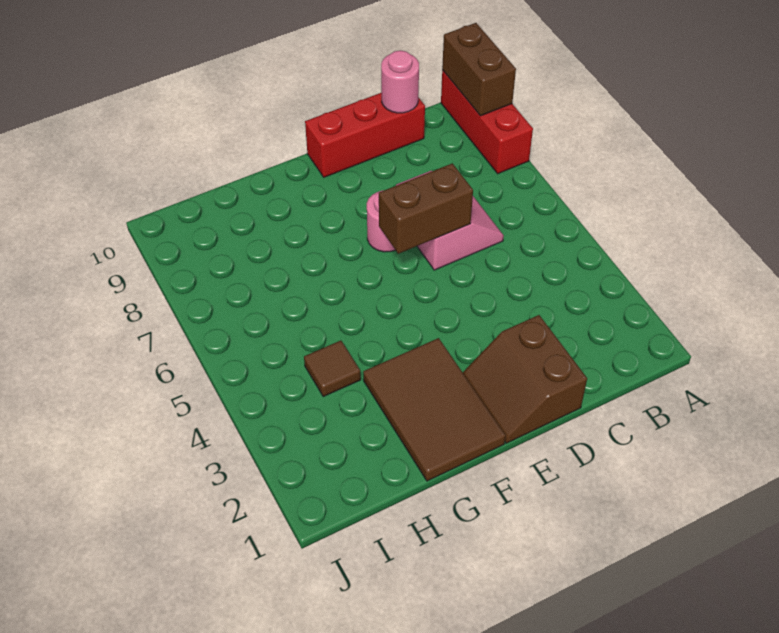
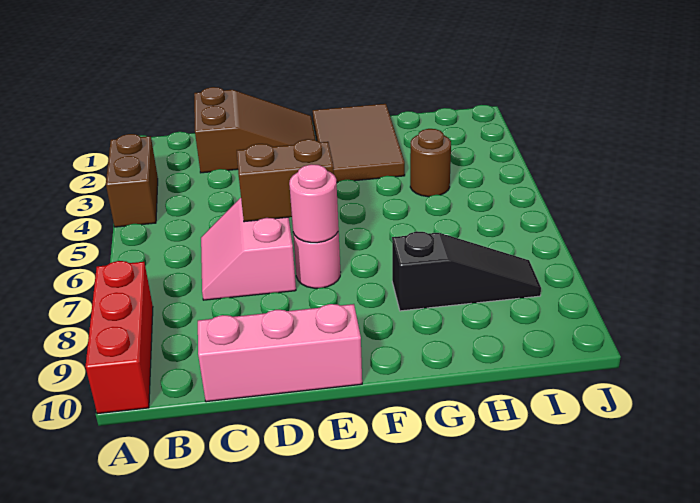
brown brick A9:A10 level 2 -> brown brick A3:A4 level 1
red brick C10:E10 level 1 -> pink brick C10:E10 level 1
pink round brick C10 level 2 -> pink round brick E7 level 2
brown slope D1:E2 level 1 top D -> brown slope C1:E2 level 1 top C
none -> black slope G8:I8 level 1 top G
brown tile H4 level 1 -> brown round brick H4 level 1

